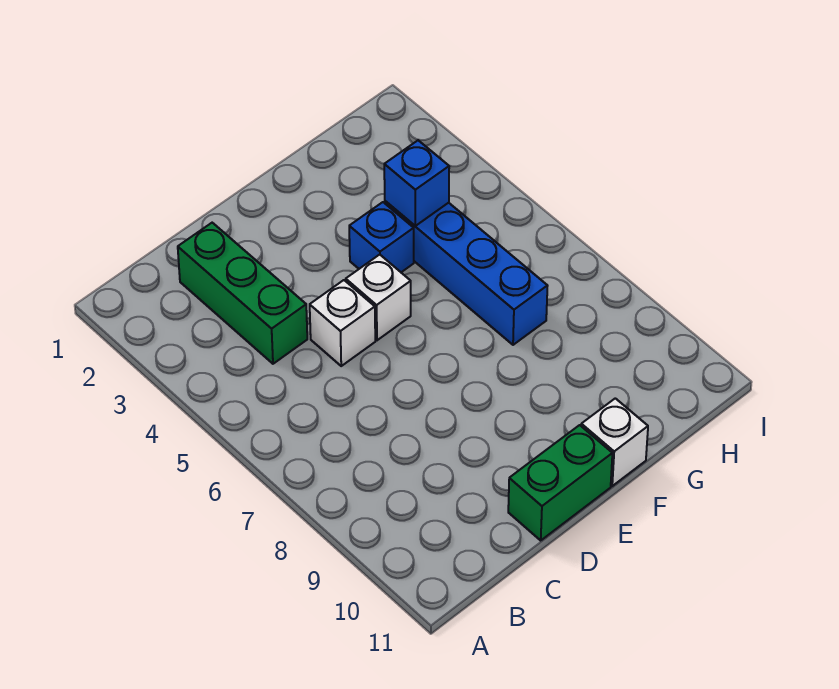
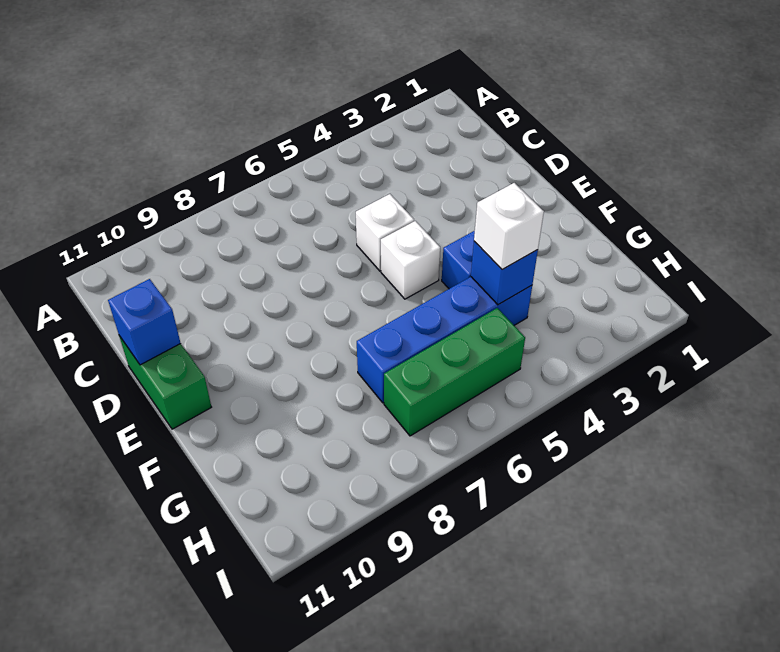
green brick C2:C4 level 1 -> green brick H5:H7 level 1
none -> blue brick D11 level 2
white brick F11 level 1 -> white brick G4 level 3

